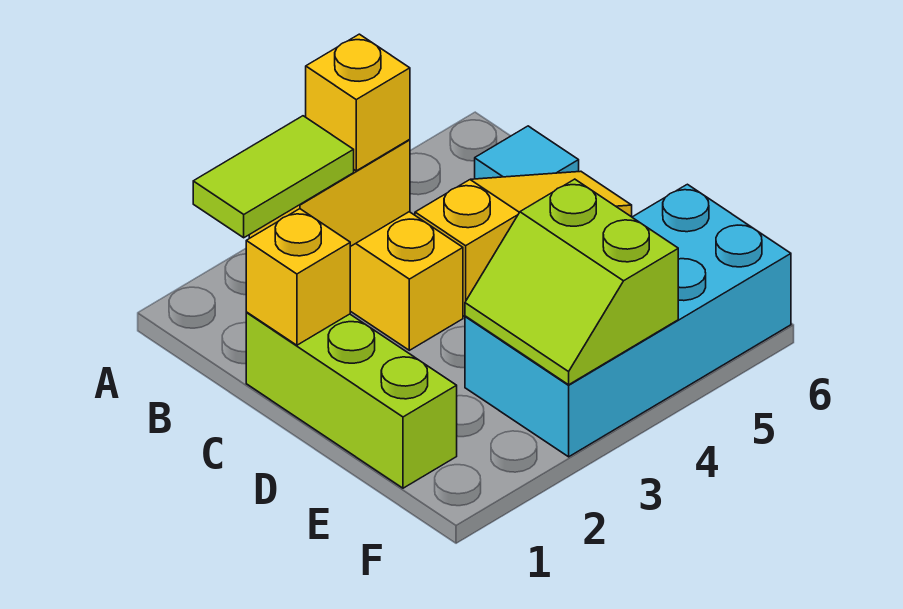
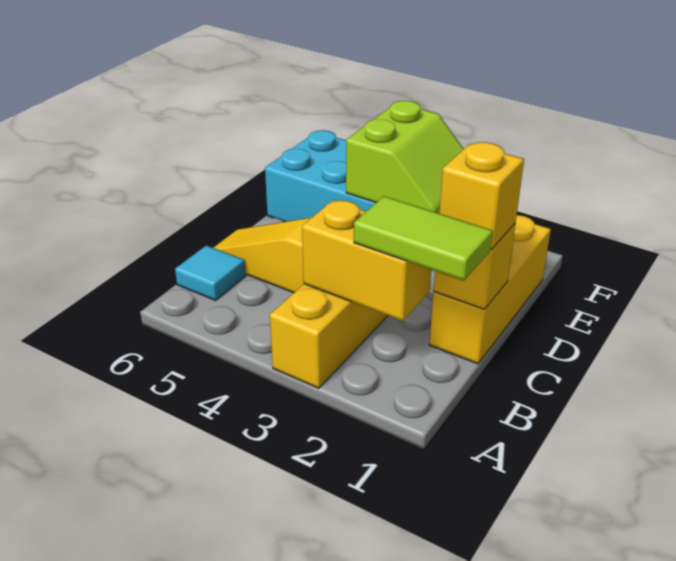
yellow brick B3 level 3 -> yellow brick C1 level 3
lime brick C1:E1 level 1 -> yellow brick C1:E1 level 1

